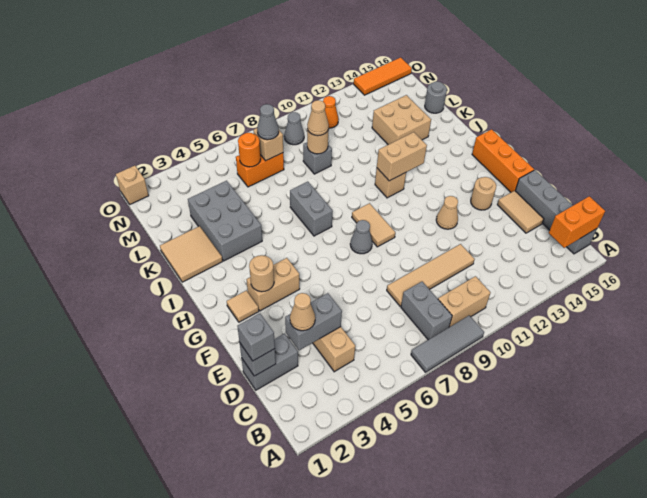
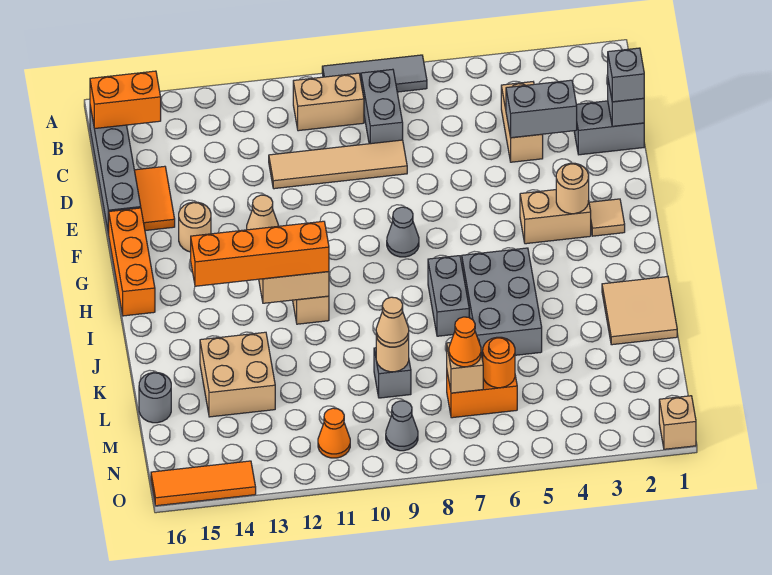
tan cone D3 level 3 -> none
tan tile D15:E15 level 1 -> orange tile D15:E15 level 1
tan tile G9:H9 level 1 -> none
none -> orange brick I11:I14 level 3
grey brick J3:L4 level 1 -> grey brick I5:K6 level 1
grey cone M7 level 3 -> orange cone M7 level 3

